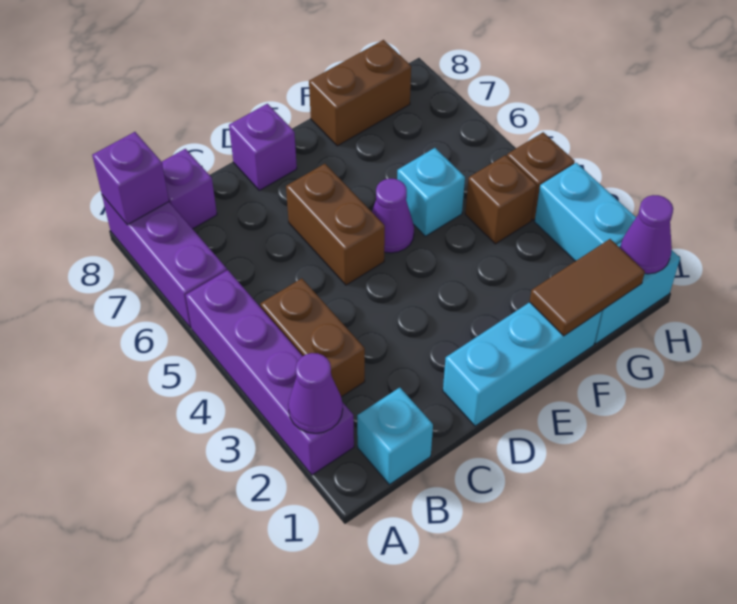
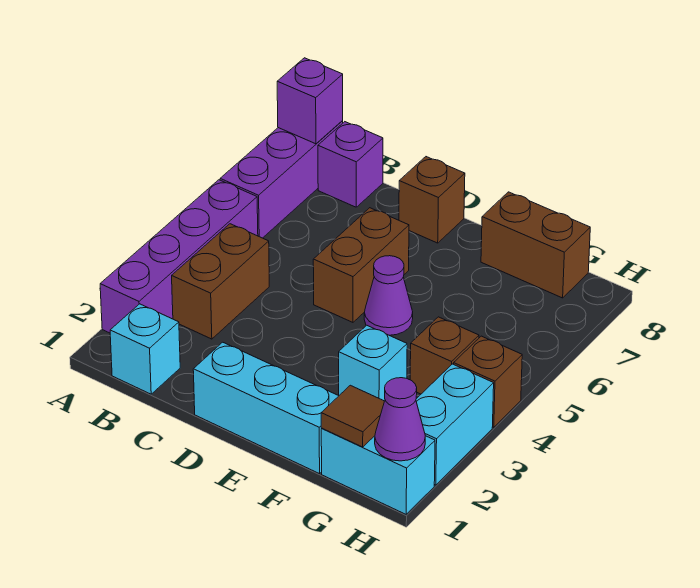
purple cone A2 level 2 -> none
purple brick D8 level 1 -> brown brick D8 level 1
brown tile F1:G1 level 2 -> brown tile G1 level 2
cyan brick F5 level 1 -> cyan brick F3 level 1

